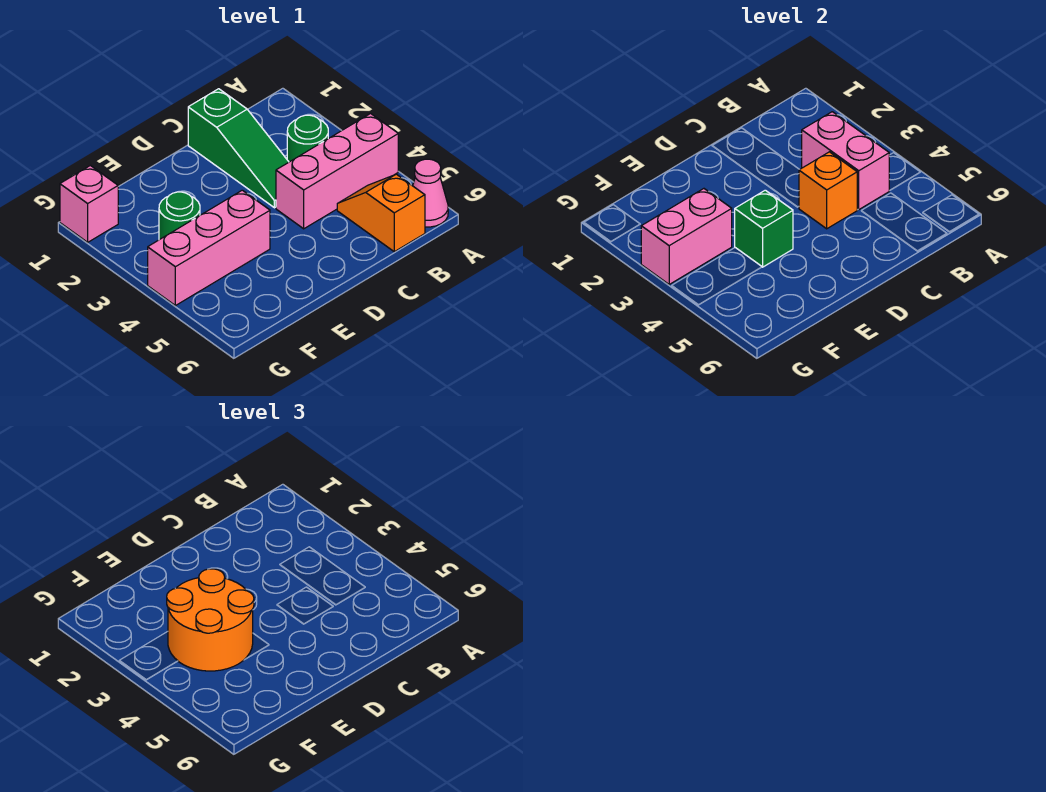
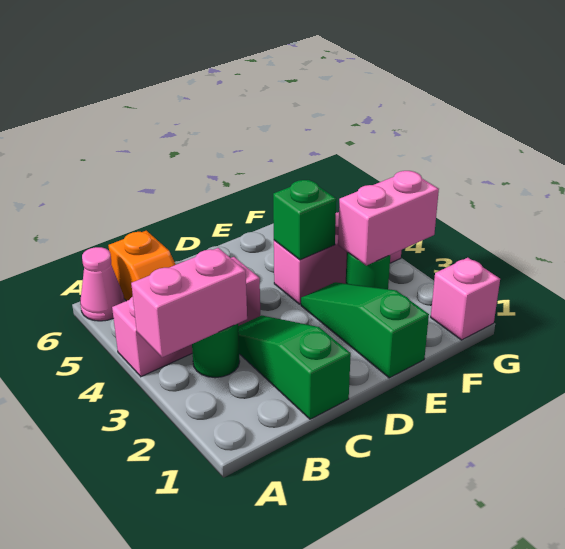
pink brick B3:B4 level 2 -> pink brick A3:B3 level 2
orange brick C4 level 2 -> none
none -> green slope E1:E3 level 1 top 1
orange round brick E3:F4 level 3 -> none

